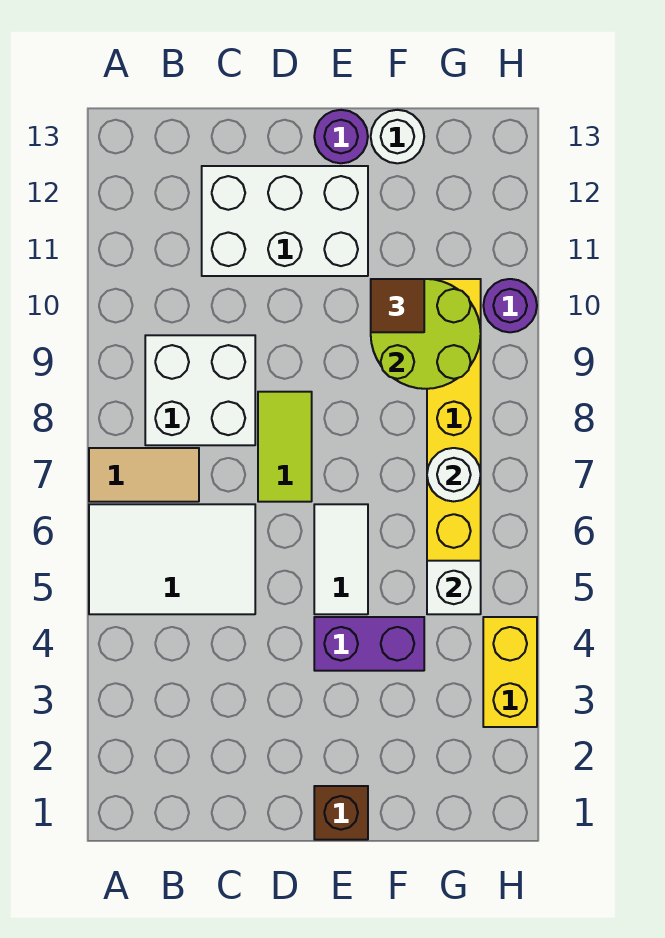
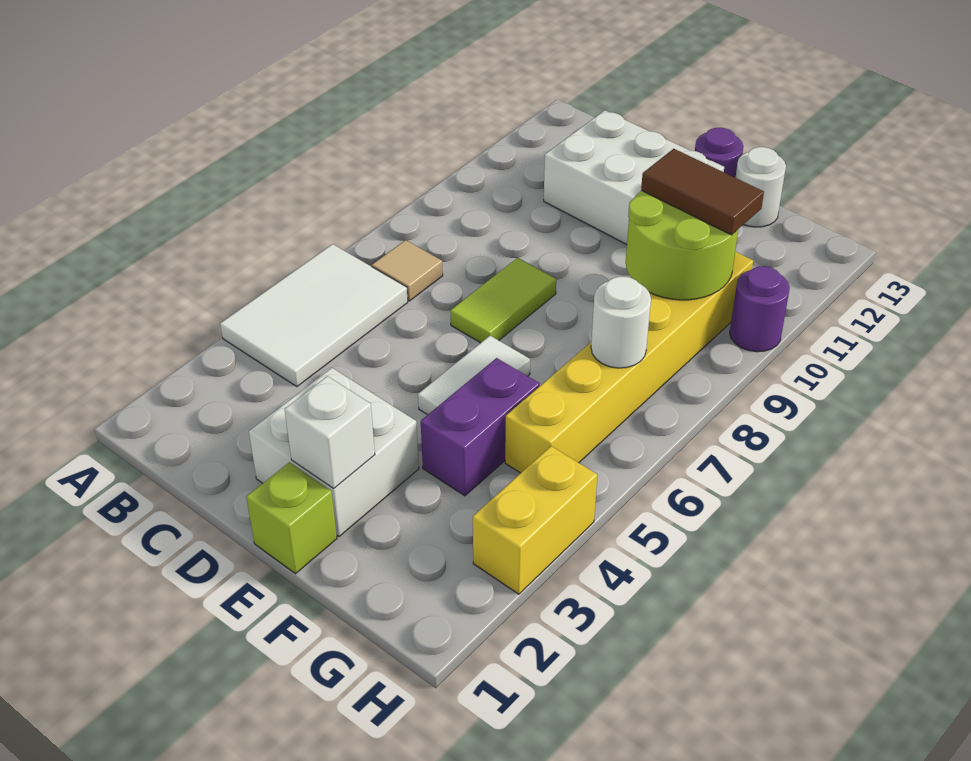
white tile A5:C6 level 1 -> white tile A4:B6 level 1
tan tile A7:B7 level 1 -> tan tile B7 level 1
white brick B8:C9 level 1 -> white brick D2:E3 level 1
brown brick E1 level 1 -> lime brick E1 level 1
purple brick E4:F4 level 1 -> purple brick F4:F5 level 1
brown tile F10 level 3 -> brown tile F10:G10 level 3
white brick G5 level 2 -> white brick E2 level 2

